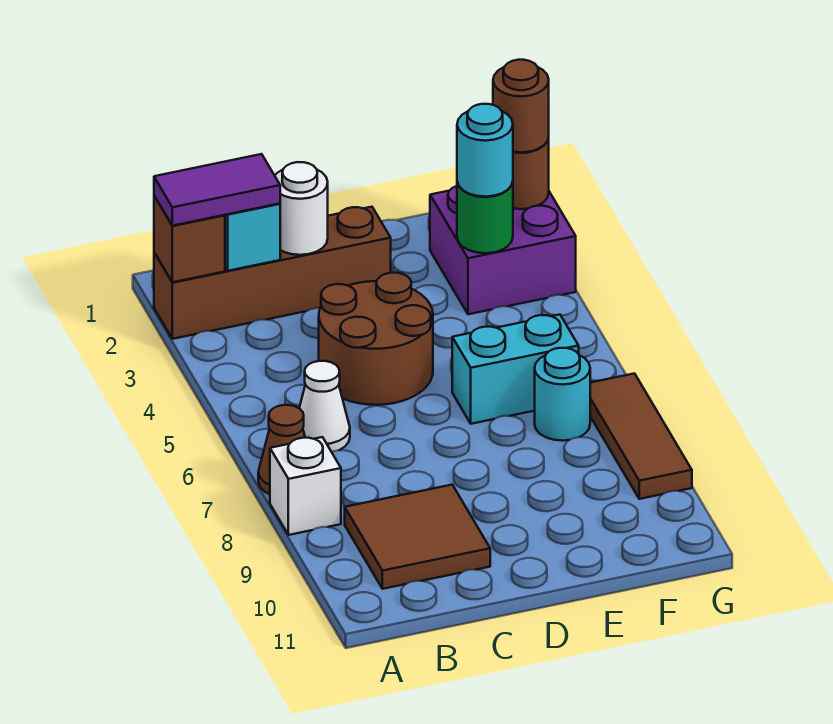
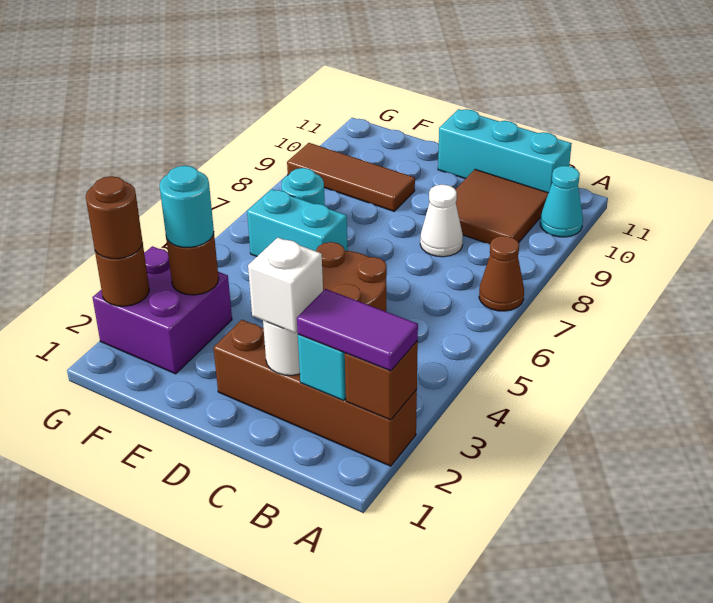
white brick A8 level 1 -> white brick C2 level 3
none -> cyan cone A10 level 1
white cone B6 level 1 -> white cone C8 level 1
none -> cyan brick B11:D11 level 1
green round brick F3 level 2 -> brown round brick F3 level 2
brown tile G7:G9 level 1 -> brown tile E9:G9 level 1

